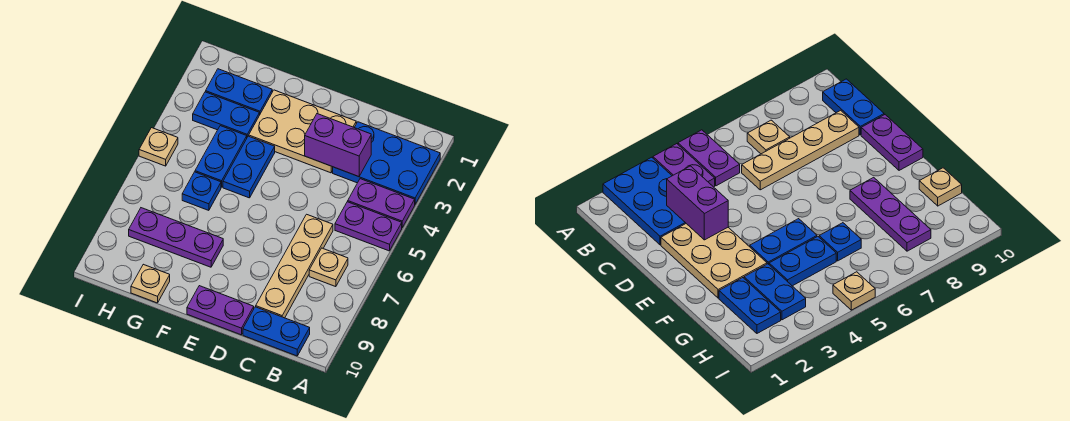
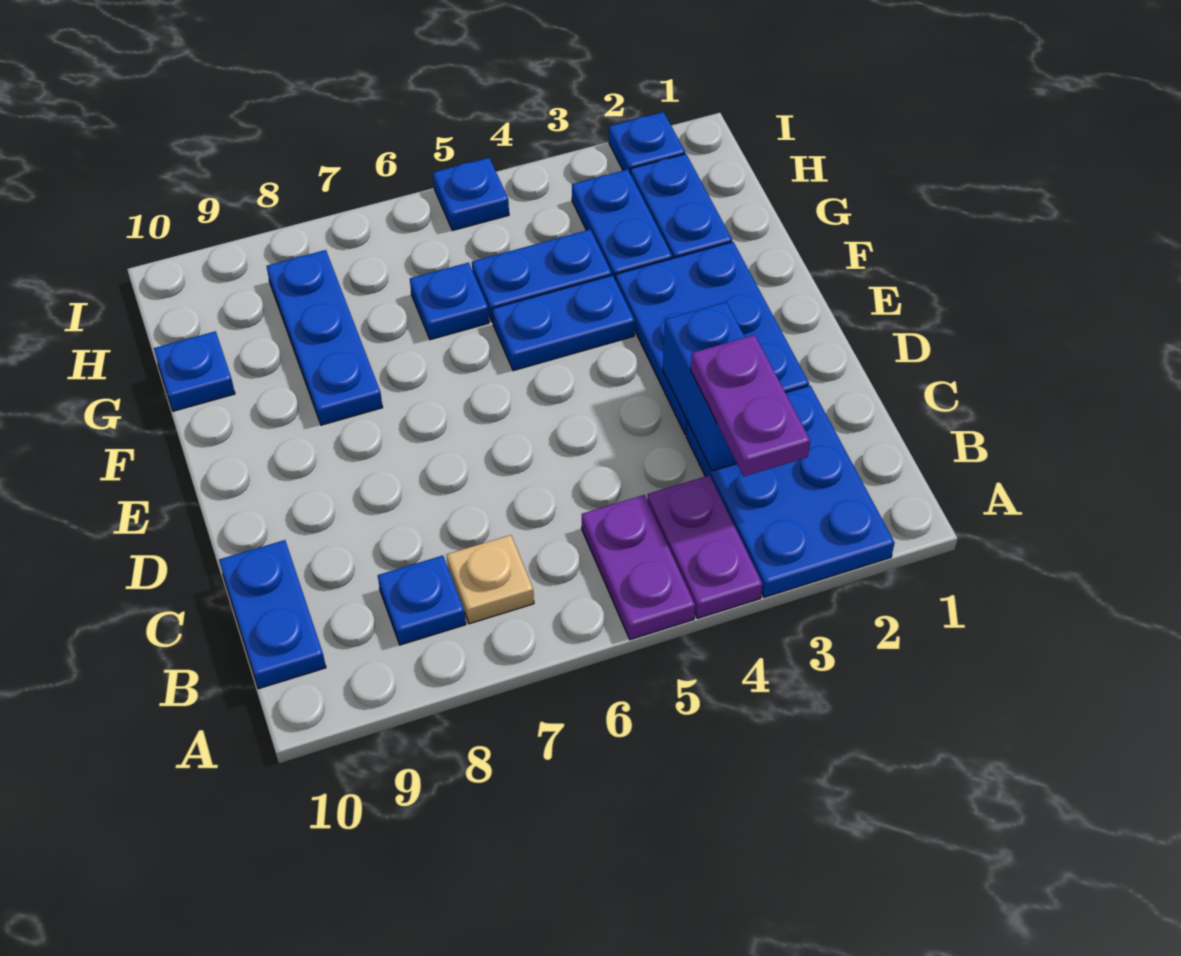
none -> blue plate B8 level 1
purple brick C3:D3 level 2 -> blue brick C3:D3 level 2
tan plate C6:C9 level 1 -> none
tan plate D2:F3 level 1 -> blue plate D2:F3 level 1
purple plate D10:E10 level 1 -> purple plate B3:C3 level 3
purple plate F8:H8 level 1 -> blue plate F8:H8 level 1
tan plate G10 level 1 -> blue plate G10 level 1
none -> blue plate I2 level 1
tan plate I5 level 1 -> blue plate I5 level 1

